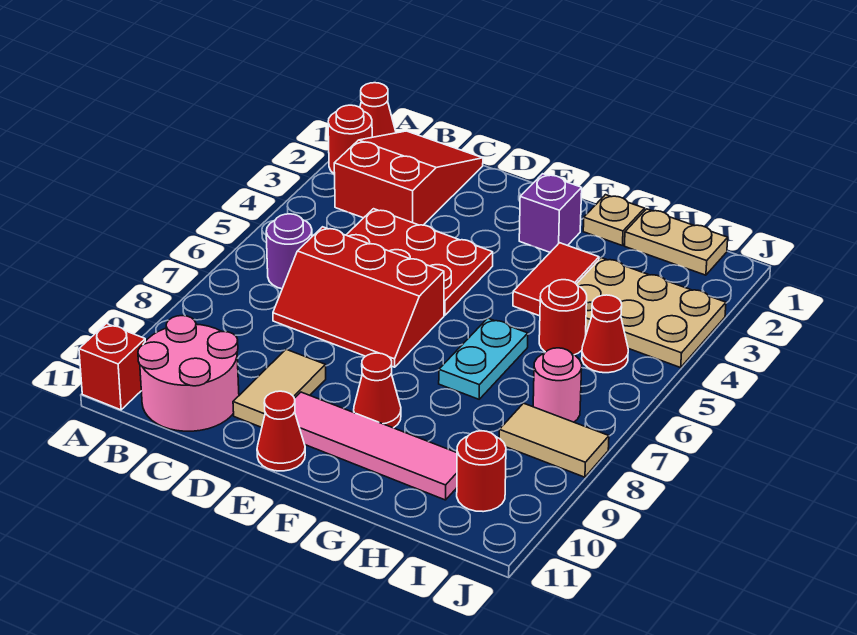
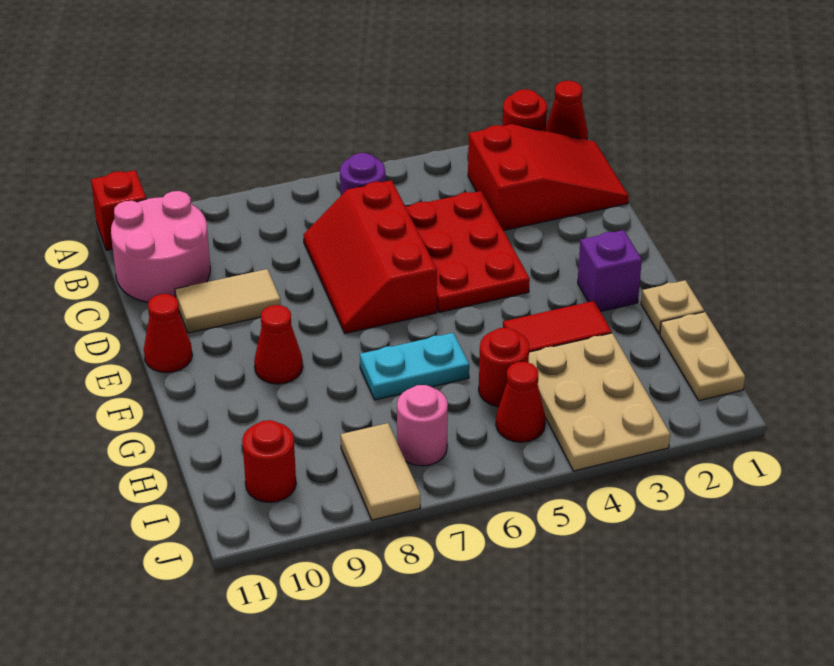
pink tile E10:H10 level 1 -> none

